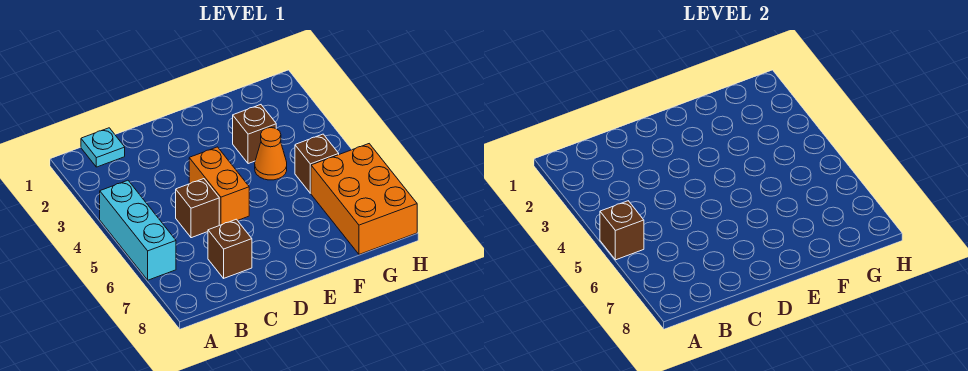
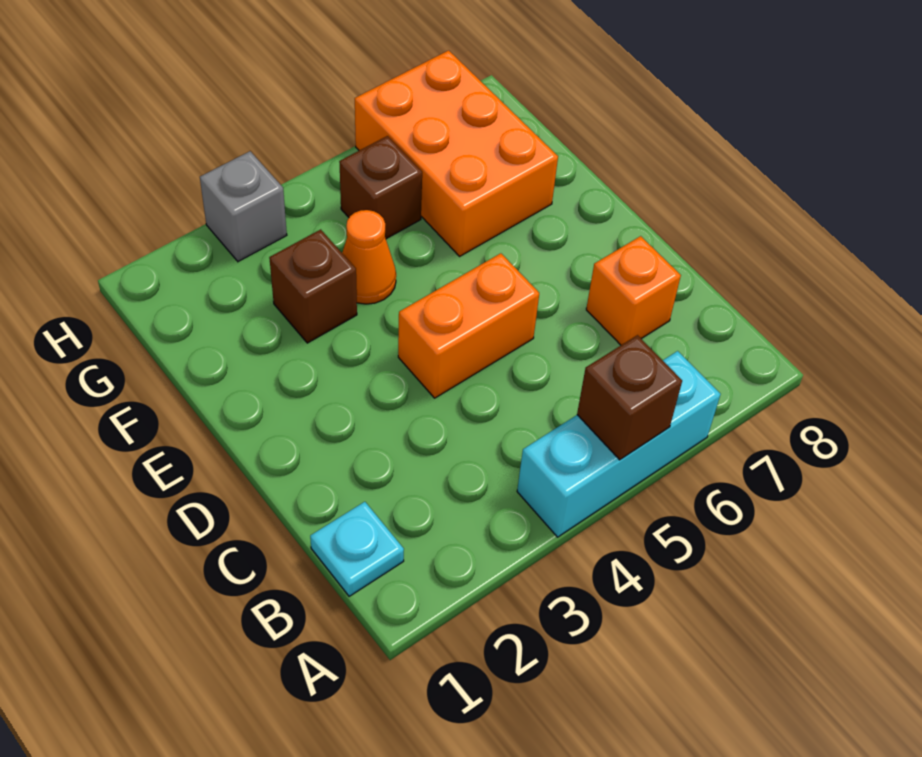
brown brick C5 level 1 -> none
brown brick C7 level 1 -> orange brick C7 level 1
orange brick G6:H8 level 1 -> orange brick F6:H7 level 1
none -> grey brick H3 level 1

